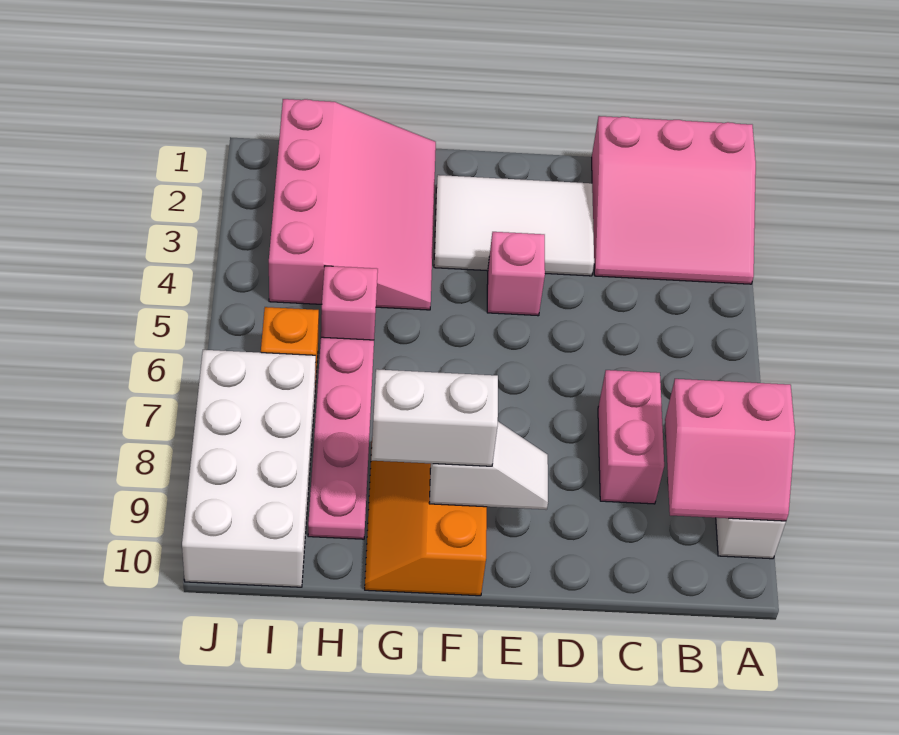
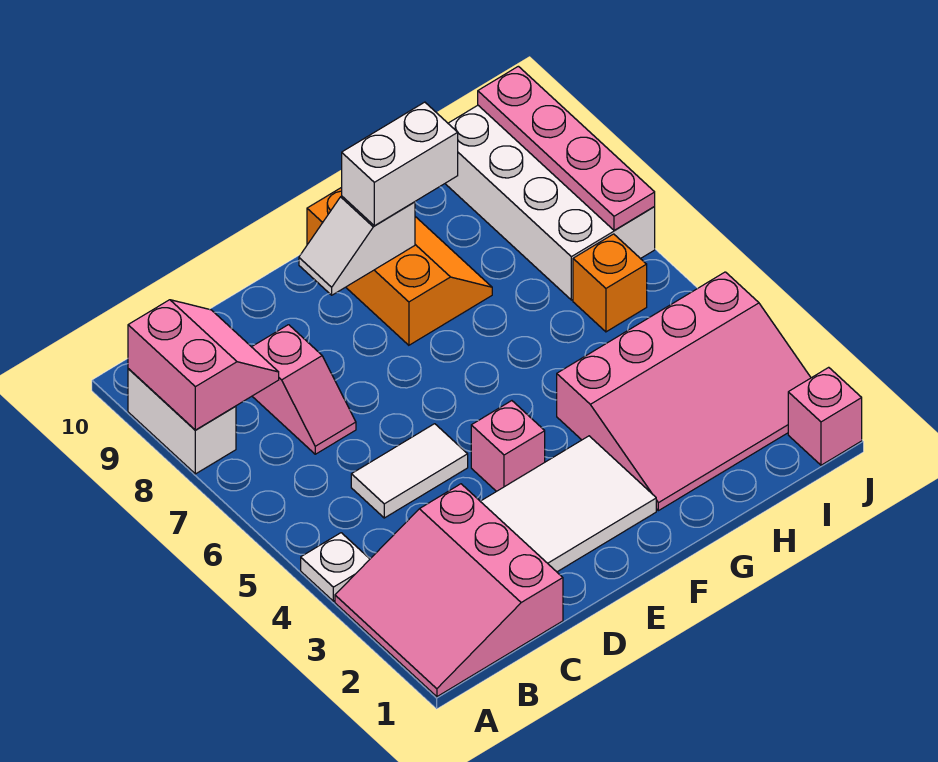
pink slope A1:C3 level 1 top 1 -> pink slope A1:C3 level 1 top C
none -> white plate A4 level 1
pink slope A8:B9 level 2 top 8 -> pink slope A8:B9 level 2 top A
none -> white tile C5:D5 level 1
pink brick C7:C8 level 1 -> pink slope C7:C8 level 1 top 8
pink slope G1:I4 level 1 top I -> pink slope G2:J4 level 1 top 4
pink brick H5 level 1 -> pink brick J1 level 1
pink plate H6:H9 level 1 -> pink plate J7:J10 level 2

